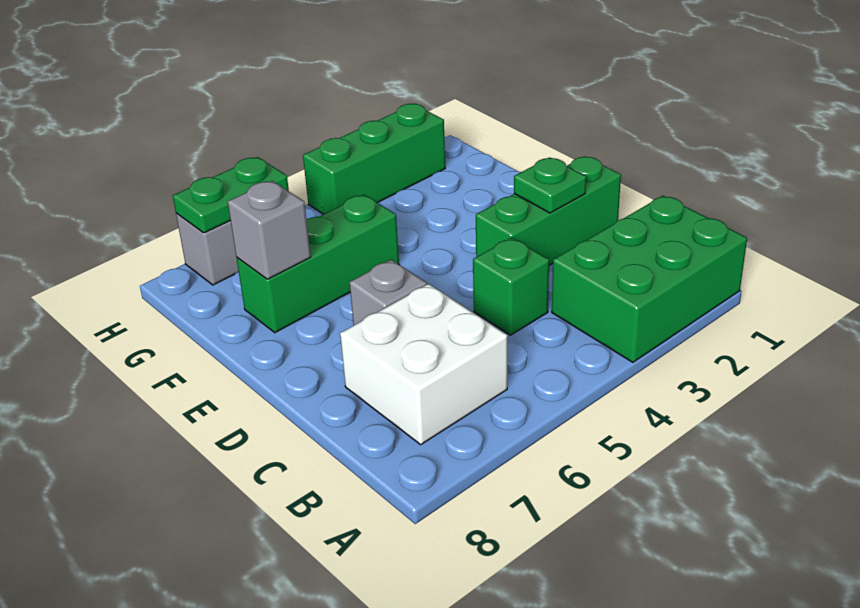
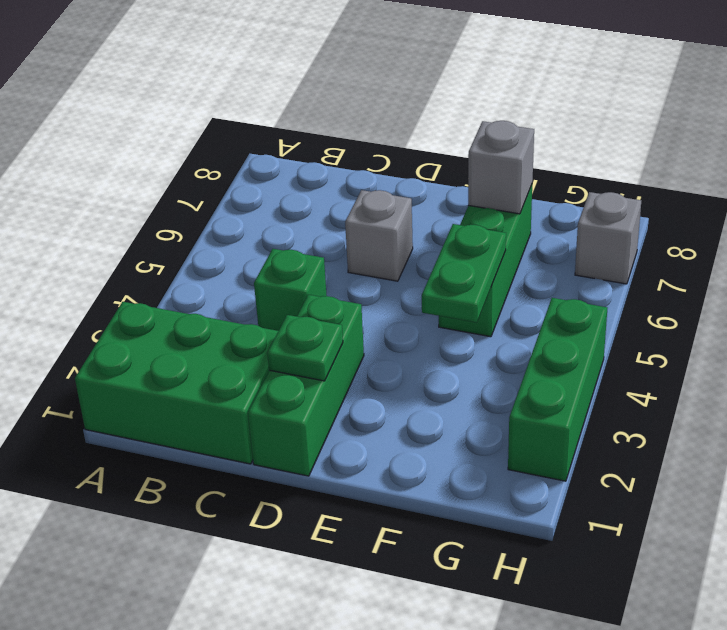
green brick A1:B3 level 1 -> green brick A1:C2 level 1
white brick B6:C7 level 1 -> none
green plate H6:H7 level 2 -> green plate F4:F5 level 2

